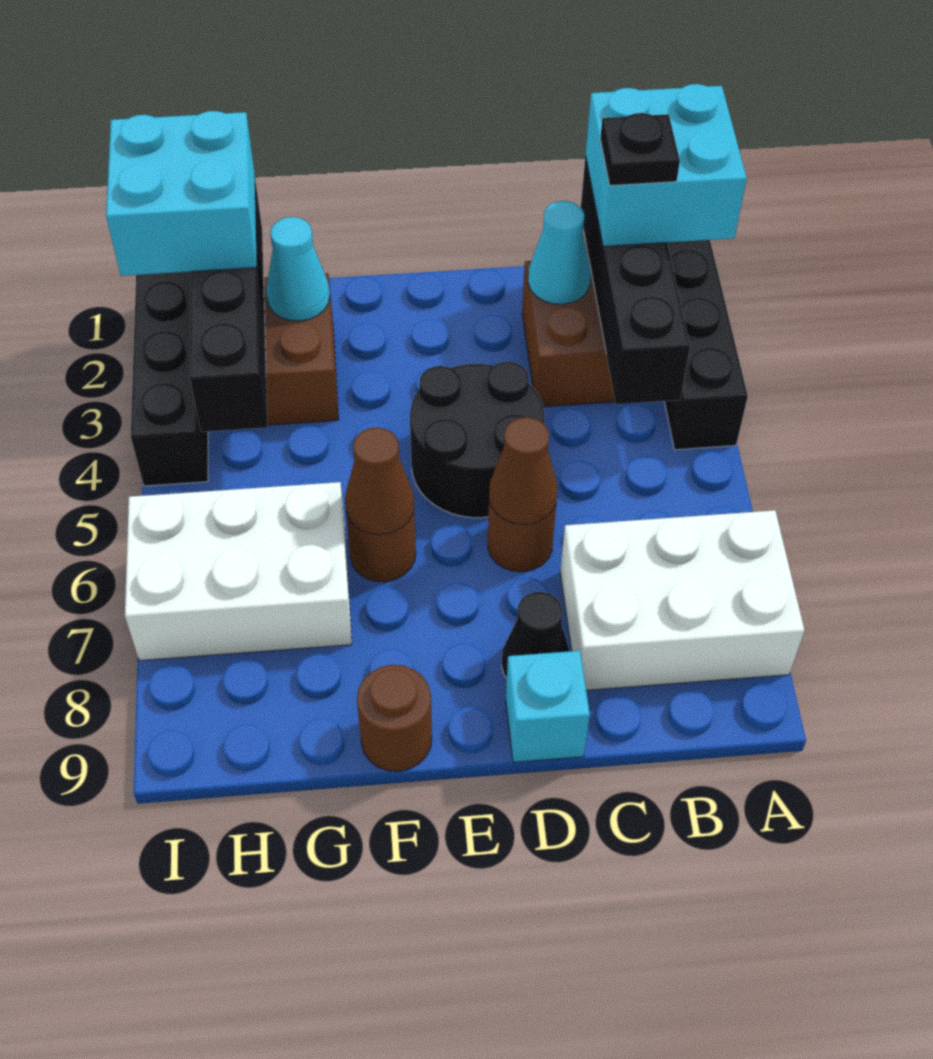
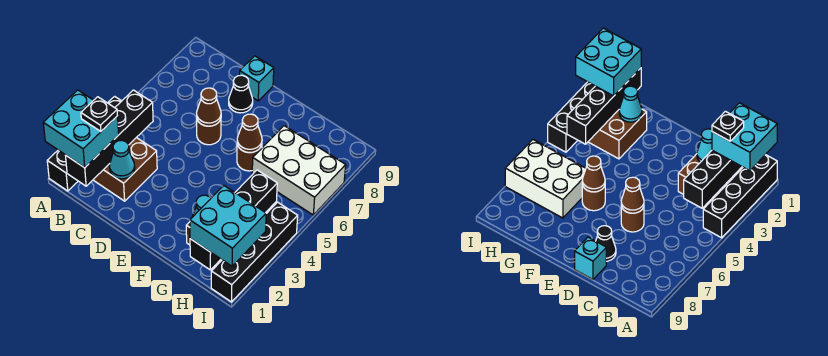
white brick A7:C8 level 1 -> none
black round brick D4:E5 level 1 -> none
brown round brick F9 level 1 -> none

